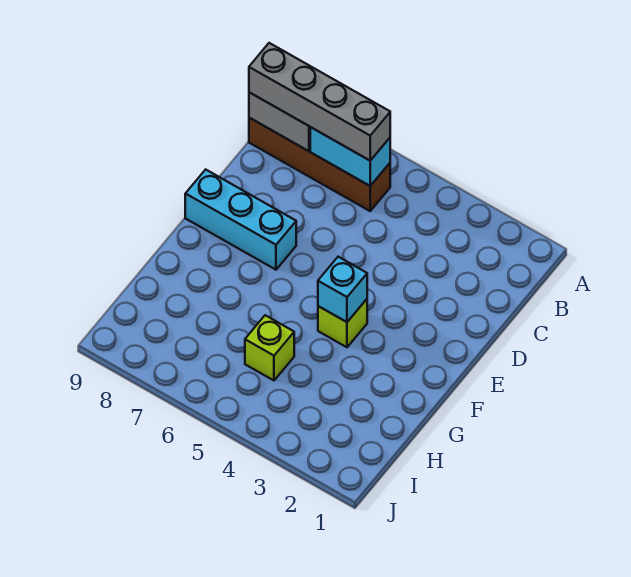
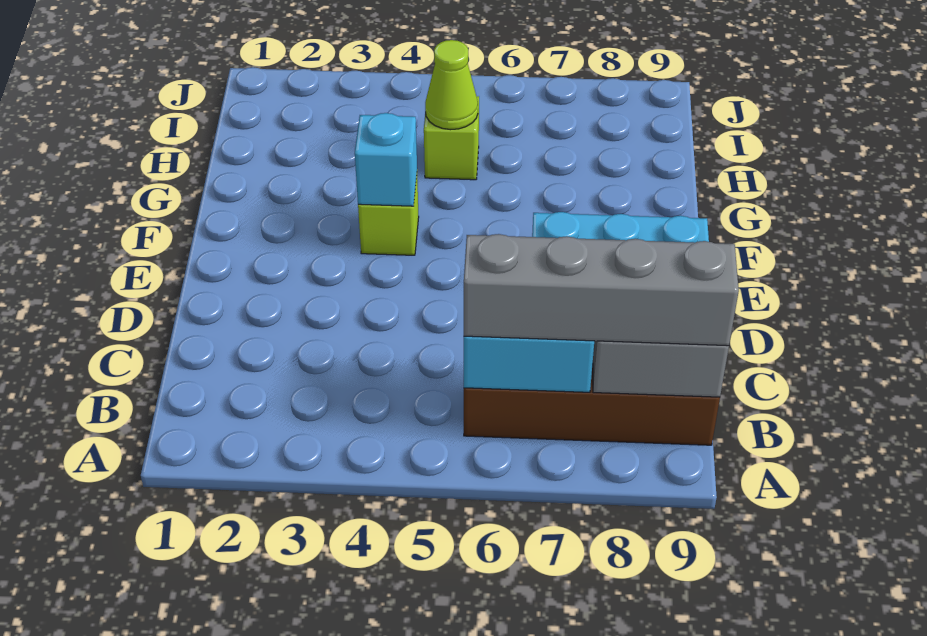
none -> lime cone H5 level 2

